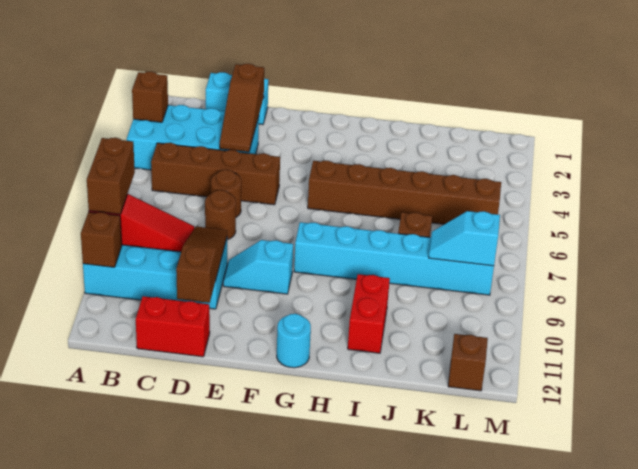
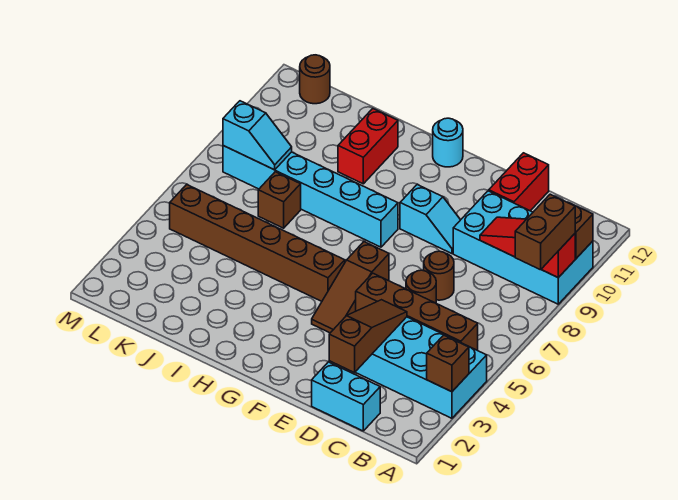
red brick C12:D12 level 1 -> red brick D11:D12 level 1
brown slope D9:D11 level 2 top 11 -> brown slope F4:F6 level 1 top 6
brown brick L12 level 1 -> brown round brick L12 level 1

